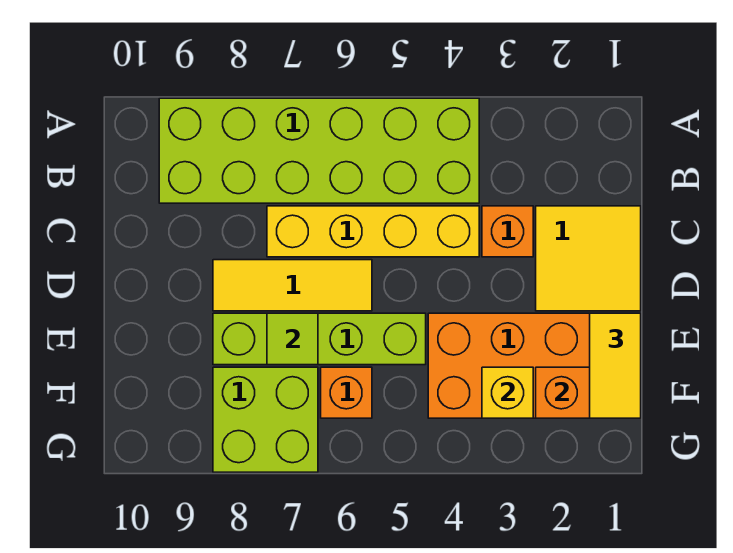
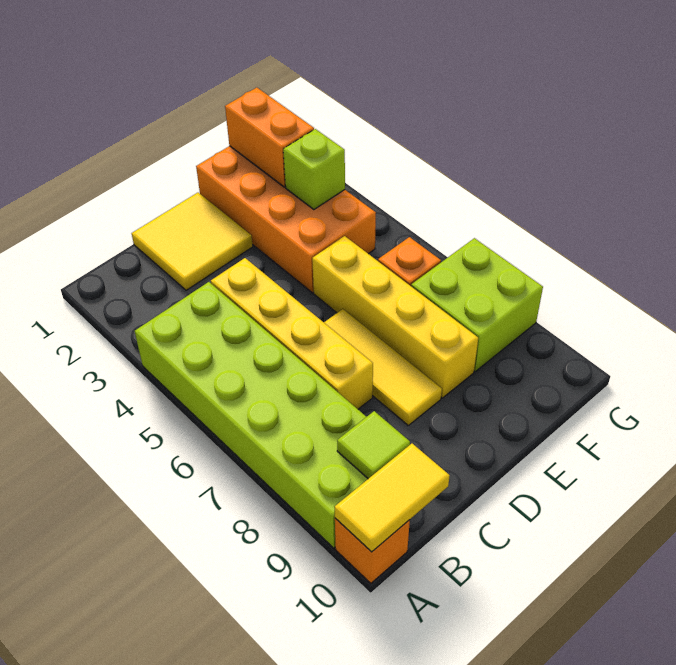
orange brick C3 level 1 -> orange brick A10 level 1
yellow tile E1:F1 level 3 -> yellow tile A10:B10 level 2
lime brick E5:E8 level 1 -> yellow brick E5:E8 level 1
lime tile E7 level 2 -> lime tile B9 level 2
yellow brick F3 level 2 -> lime brick F3 level 2

